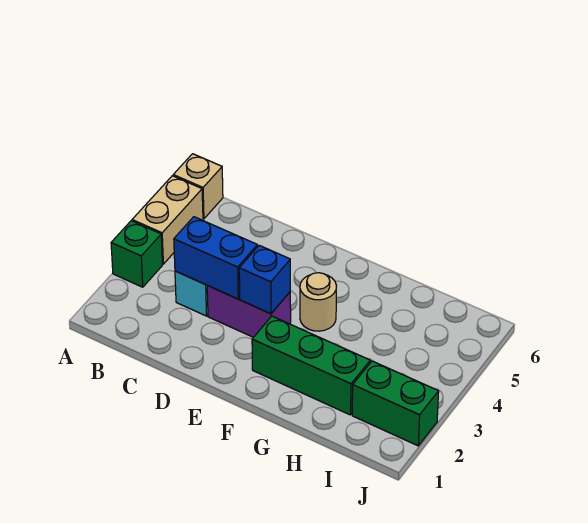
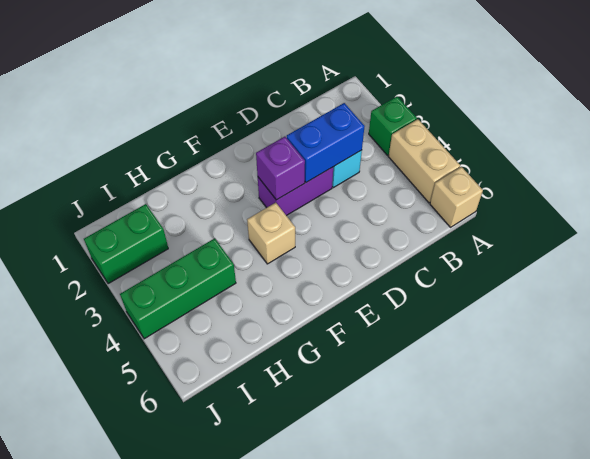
blue brick E3 level 2 -> purple brick E3 level 2
green brick F2:H2 level 1 -> green brick H4:J4 level 1
tan round brick F4 level 1 -> tan brick F4 level 1

